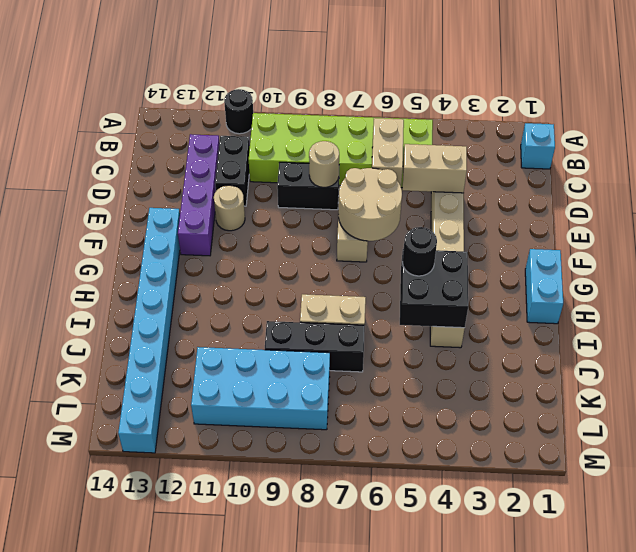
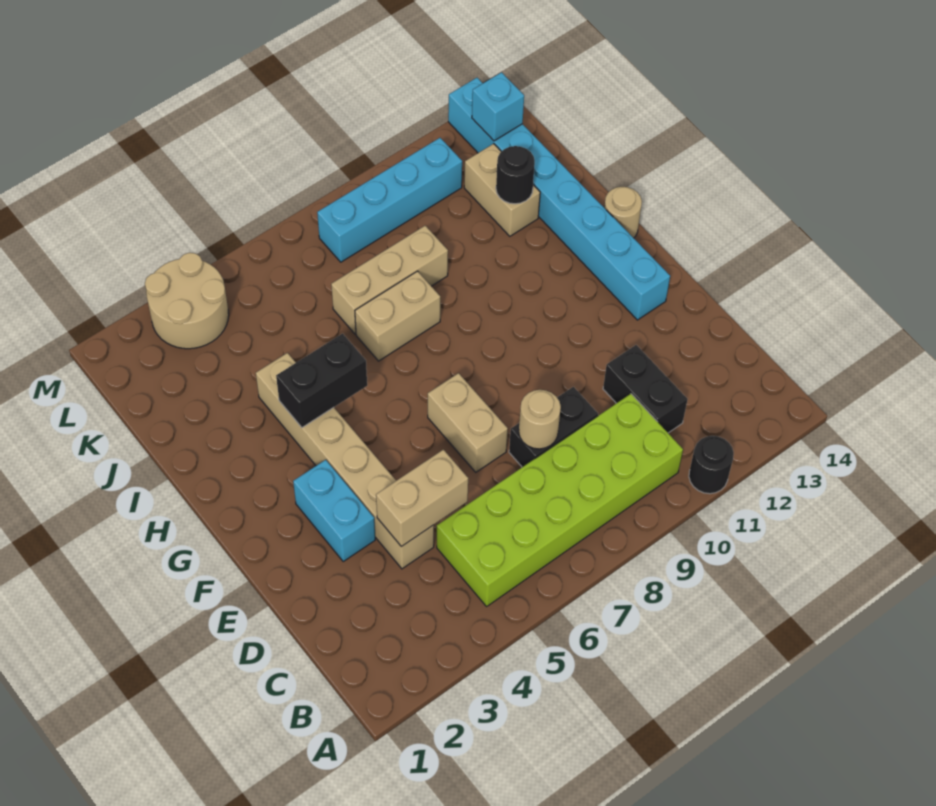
cyan brick B1 level 1 -> cyan brick L13 level 2
tan brick C6:D6 level 2 -> tan brick J12:K12 level 1
purple brick C12:F12 level 1 -> none
tan round brick E6:F7 level 2 -> tan round brick L3:M4 level 1
tan round brick E11 level 1 -> tan round brick H14 level 1
cyan brick G1:H1 level 1 -> cyan brick E3:F3 level 1
black brick H4:I5 level 2 -> black brick H4:H5 level 2
black round brick H5 level 3 -> black round brick J12 level 2
black brick J7:J9 level 1 -> tan brick J7:J9 level 1
cyan brick K8:L11 level 1 -> cyan brick L8:L11 level 1

